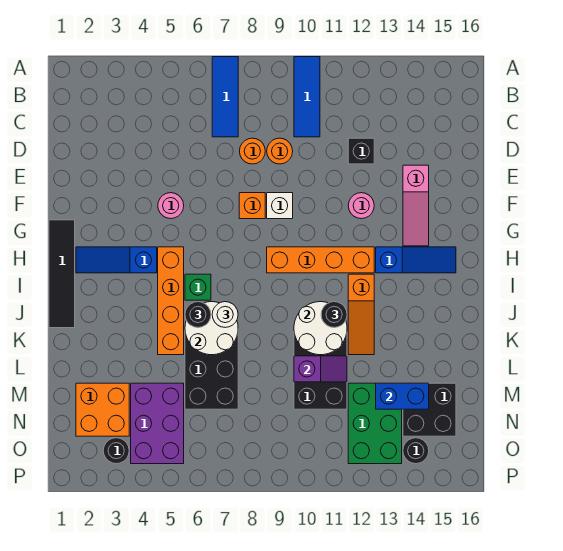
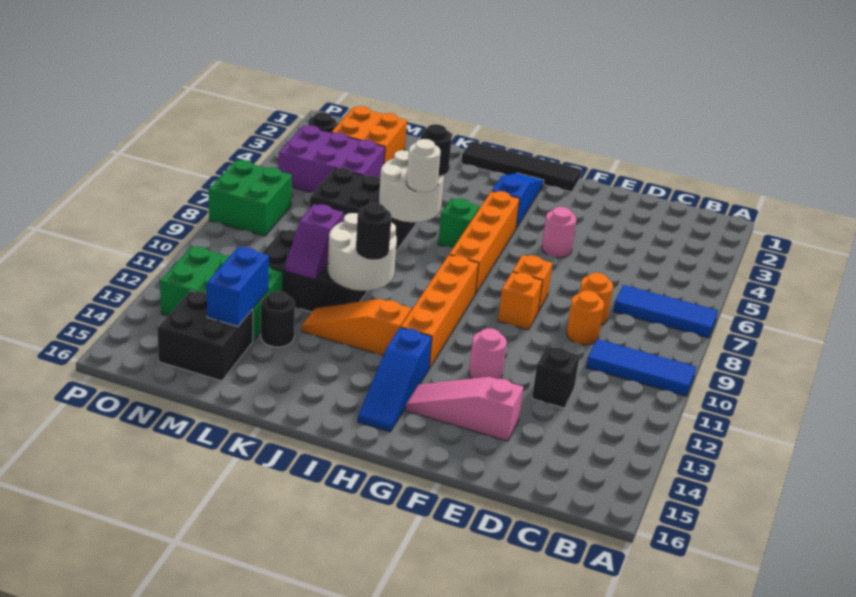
white brick F9 level 1 -> orange brick F9 level 1
orange brick H5:K5 level 1 -> orange brick H5:H8 level 1
none -> green brick O7:P8 level 1
black round brick O14 level 1 -> black round brick L13 level 1

